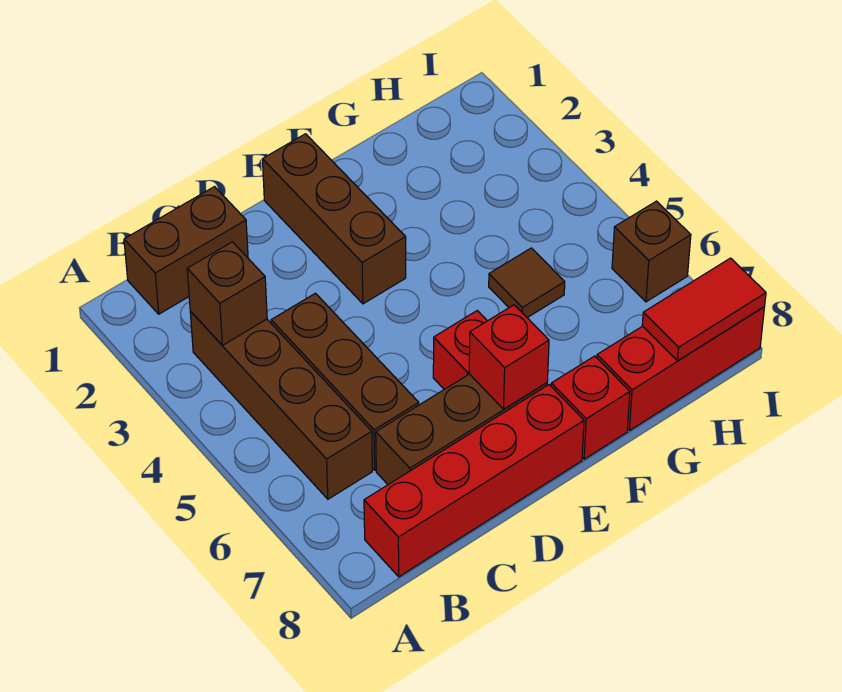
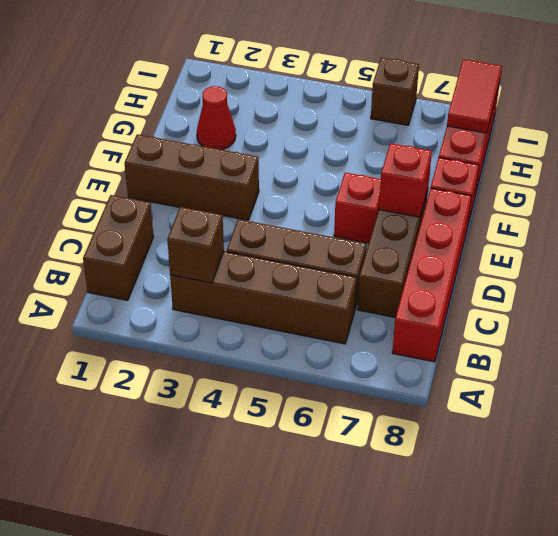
none -> red cone G2 level 1
brown tile G5 level 1 -> none

